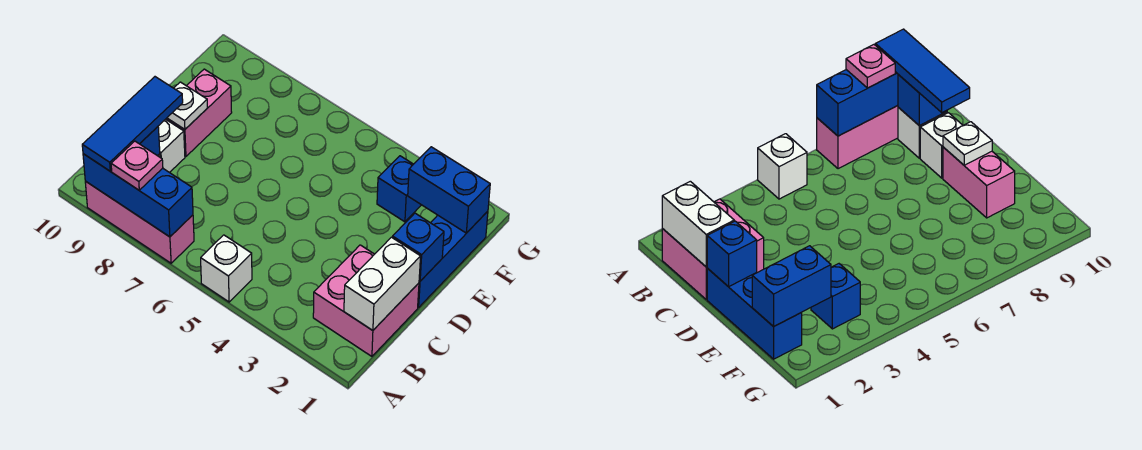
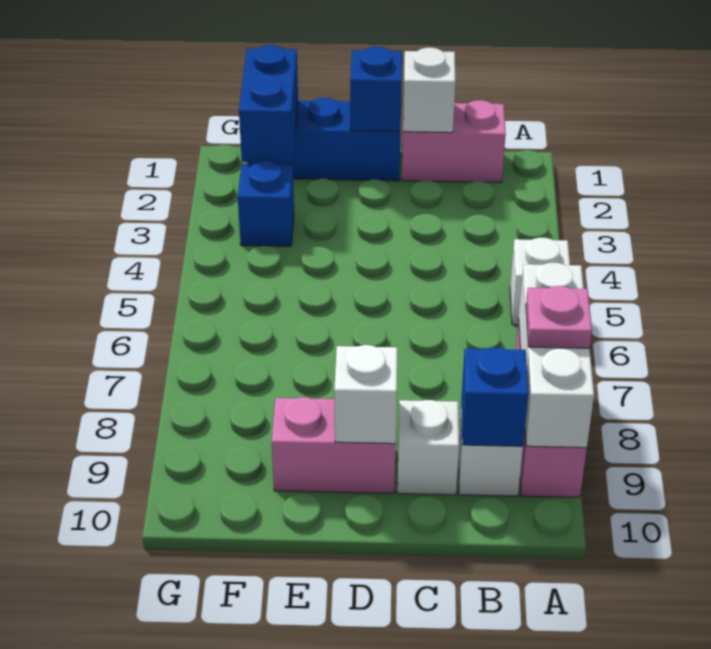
blue brick A7:A9 level 2 -> white brick A7:A9 level 2
blue tile A9:C9 level 3 -> none
pink brick B1:C2 level 1 -> pink brick B1:C1 level 1
white brick B1:C1 level 2 -> white brick C1 level 2
white plate D9 level 2 -> white brick D9 level 2

